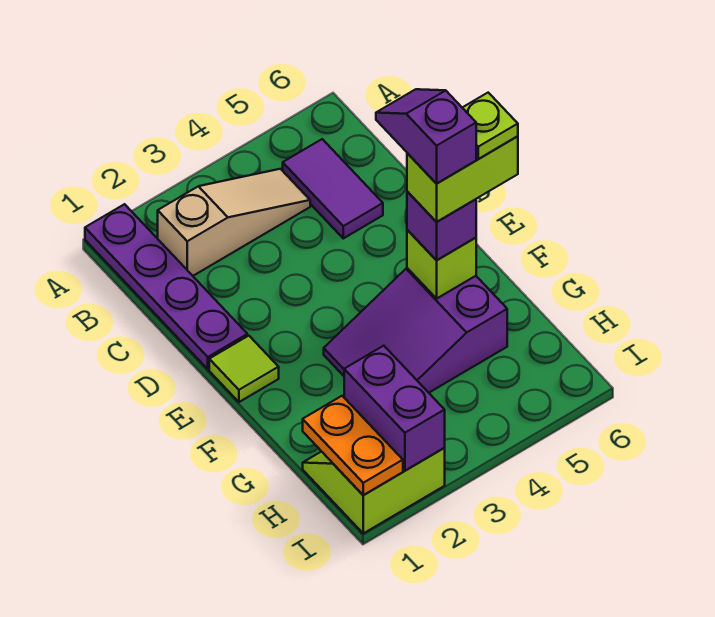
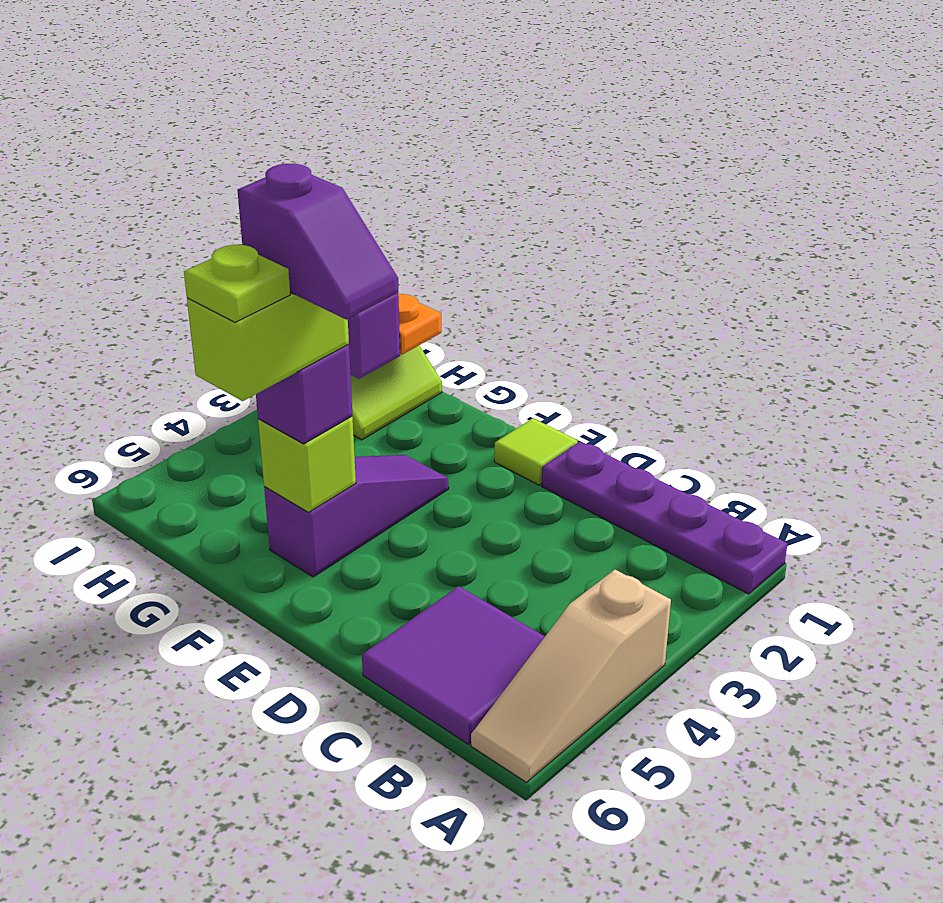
tan slope B2:B4 level 1 top 2 -> tan slope A4:A6 level 1 top 4
purple tile B5:C5 level 1 -> purple tile B5:C6 level 1
purple slope F3:G5 level 1 top 5 -> purple slope F3:F5 level 1 top 5

